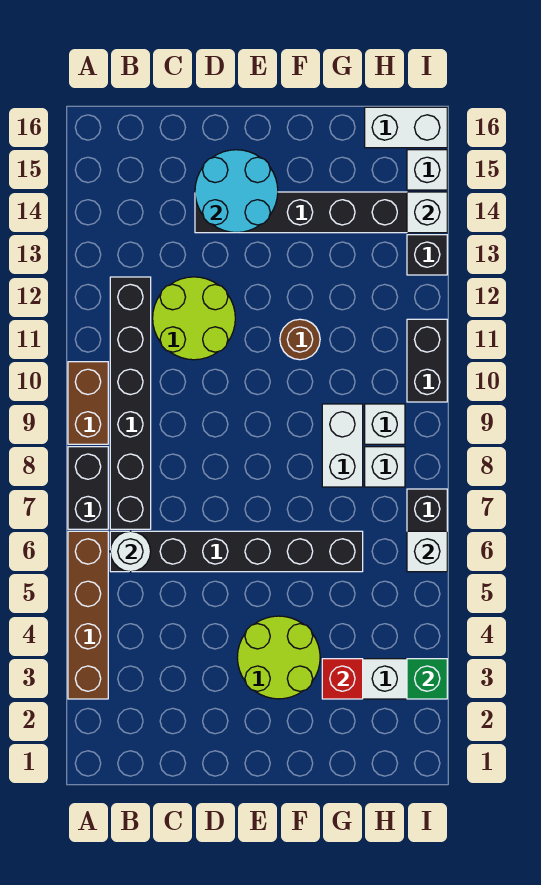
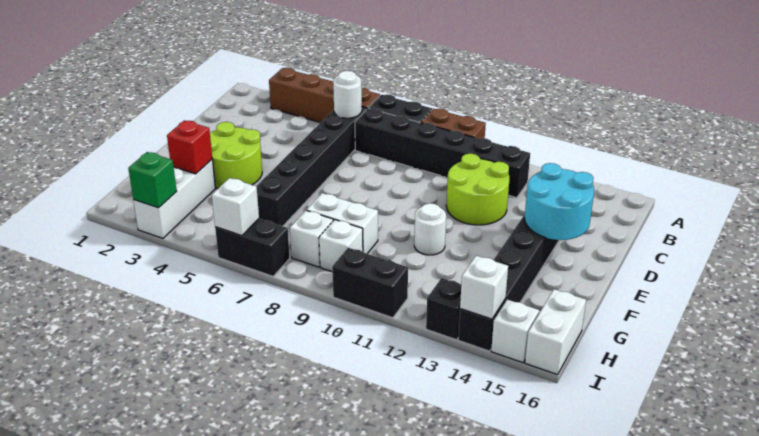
brown round brick F11 level 1 -> white round brick F11 level 1

